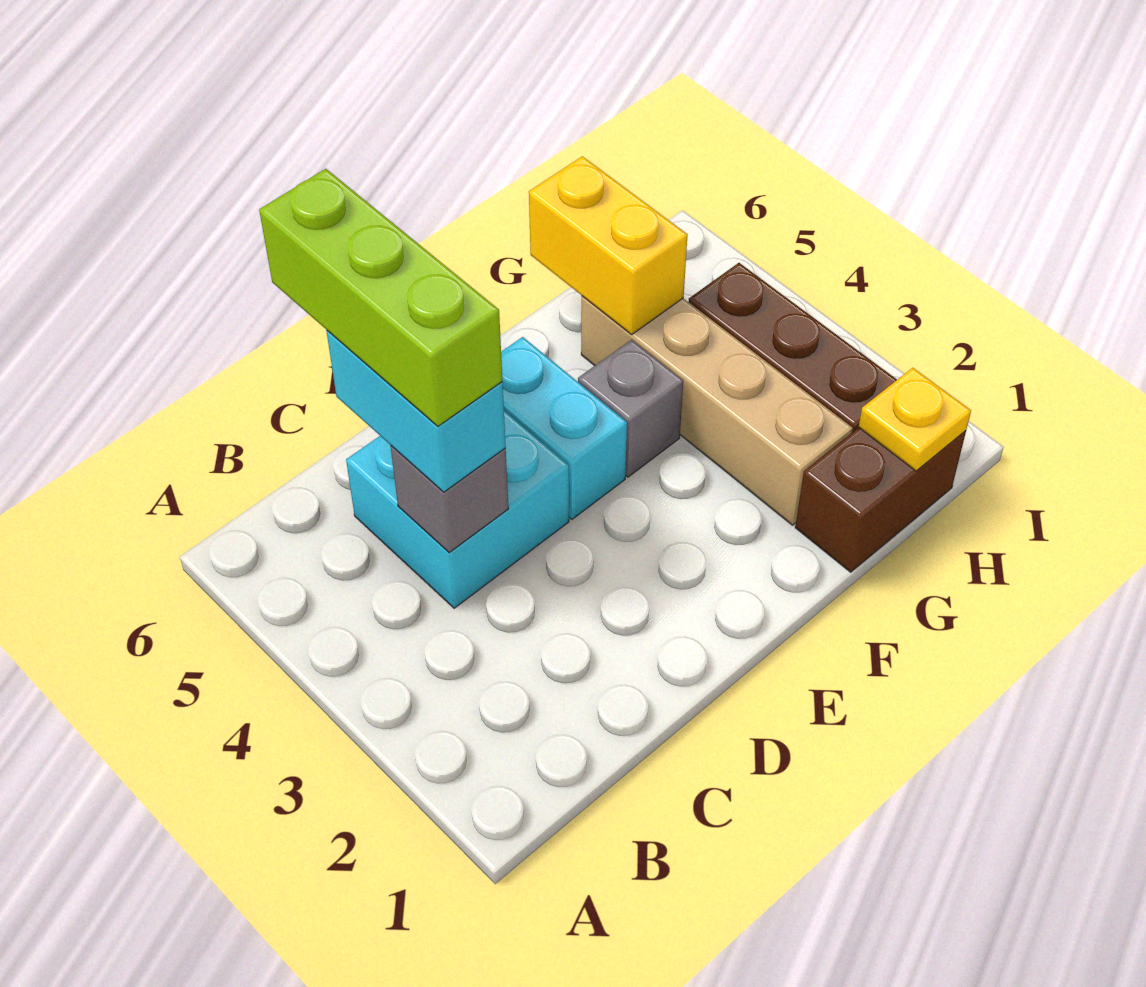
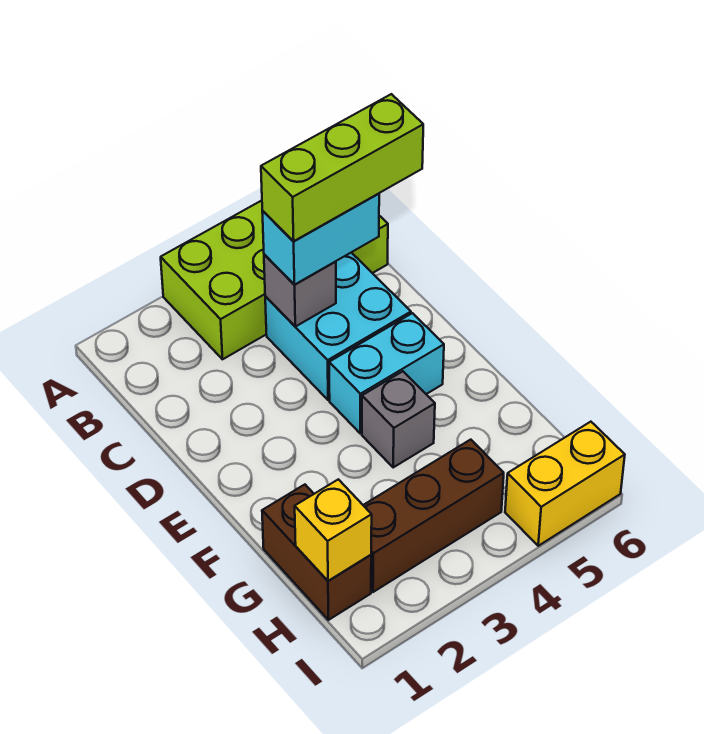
none -> lime brick A3:B6 level 1
tan brick G2:G5 level 1 -> none
yellow brick G5:G6 level 2 -> yellow brick I5:I6 level 1
yellow plate H1 level 2 -> yellow brick H1 level 2

